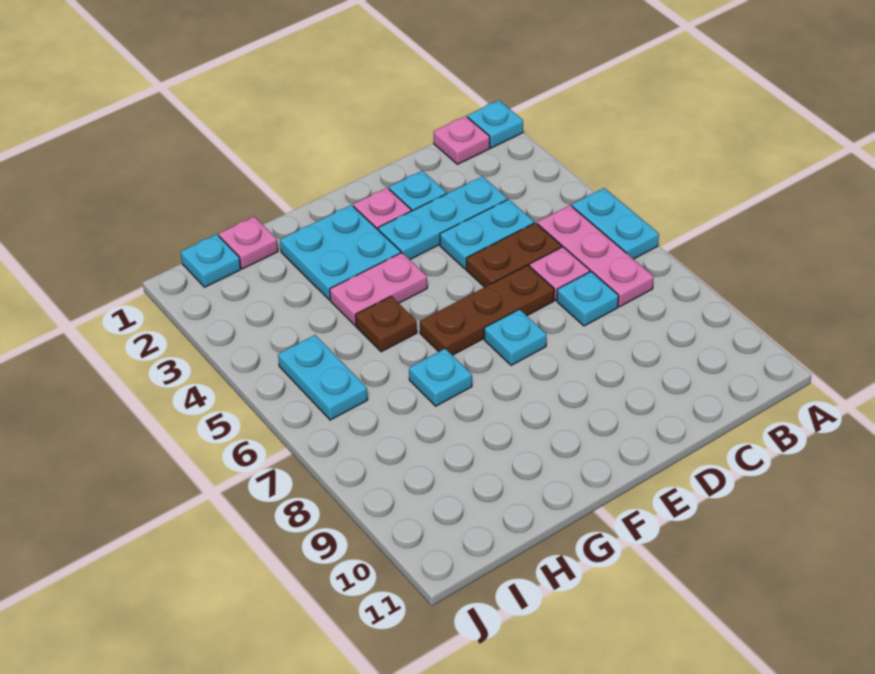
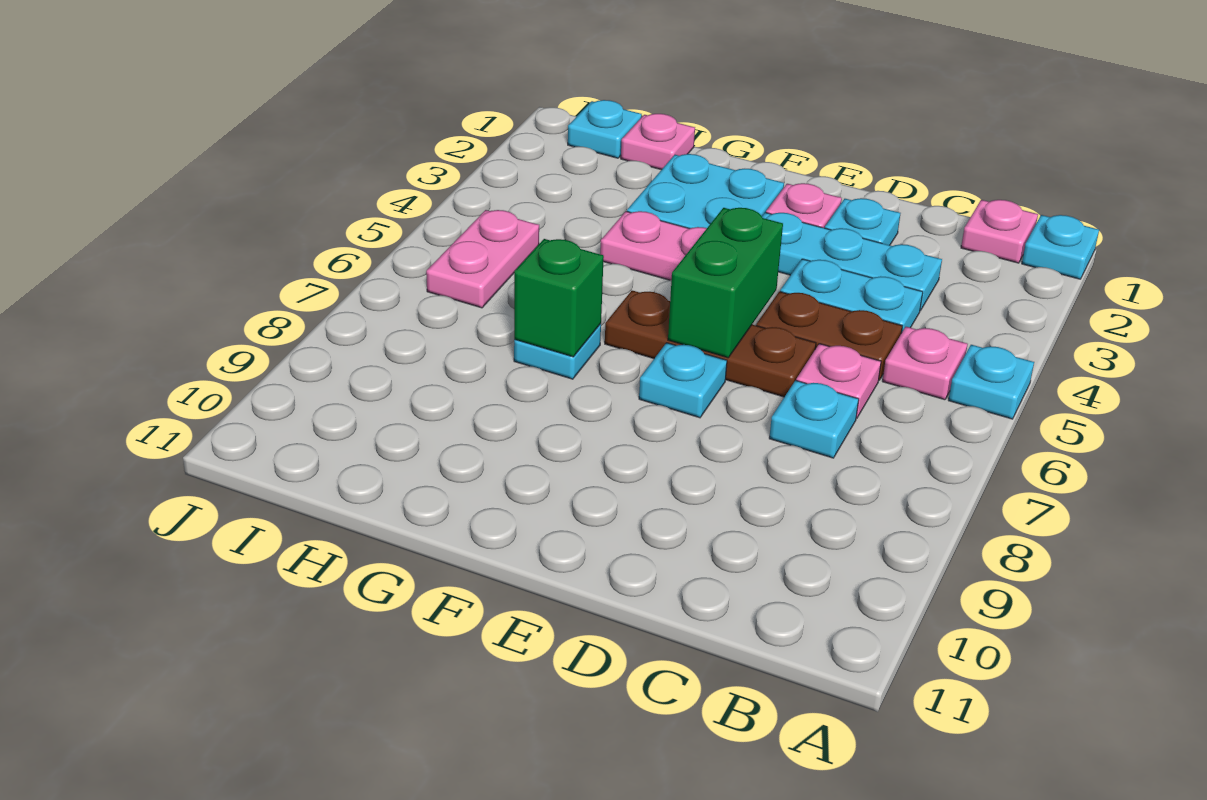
cyan plate A5:A6 level 1 -> cyan plate A5 level 1
pink plate B5:B7 level 1 -> pink plate B5 level 1
none -> green brick E5:E6 level 2
brown plate G5 level 1 -> none
none -> green brick G7 level 2
cyan plate I5:I6 level 1 -> pink plate I5:I6 level 1

